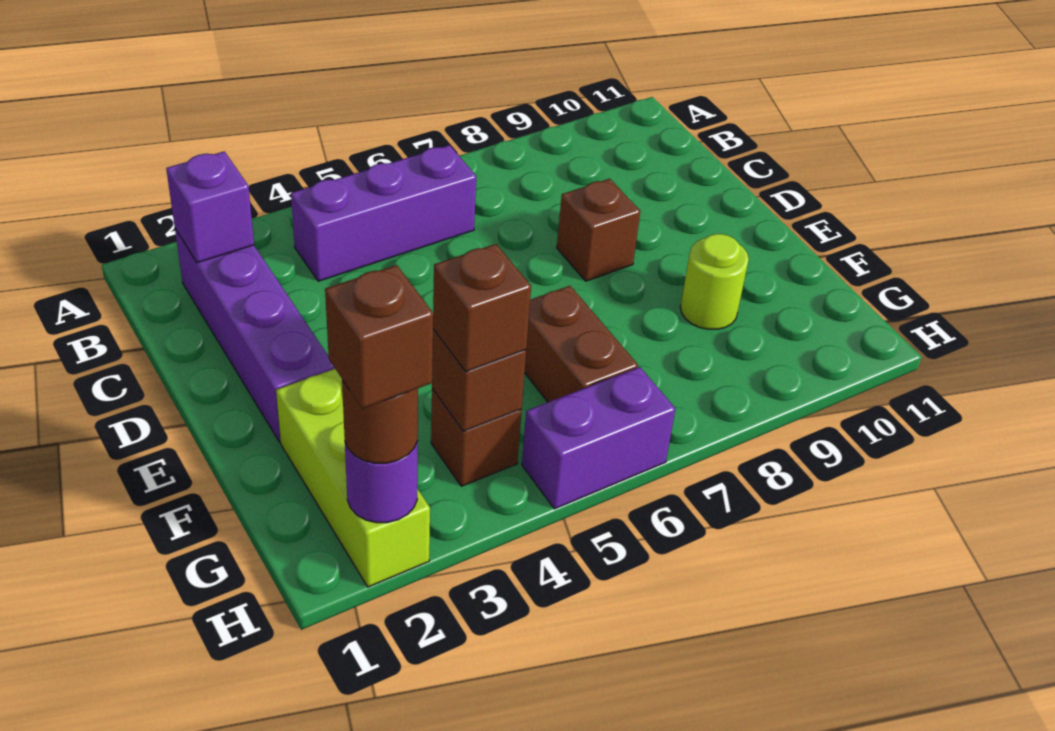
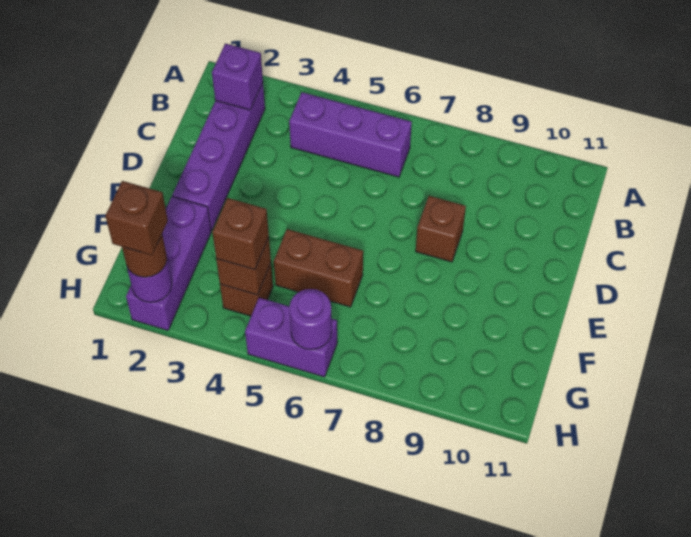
lime brick F2:H2 level 1 -> purple brick F2:H2 level 1
brown brick F6:G6 level 1 -> brown brick F5:F6 level 1
lime round brick F9 level 1 -> none
none -> purple round brick H6 level 2

